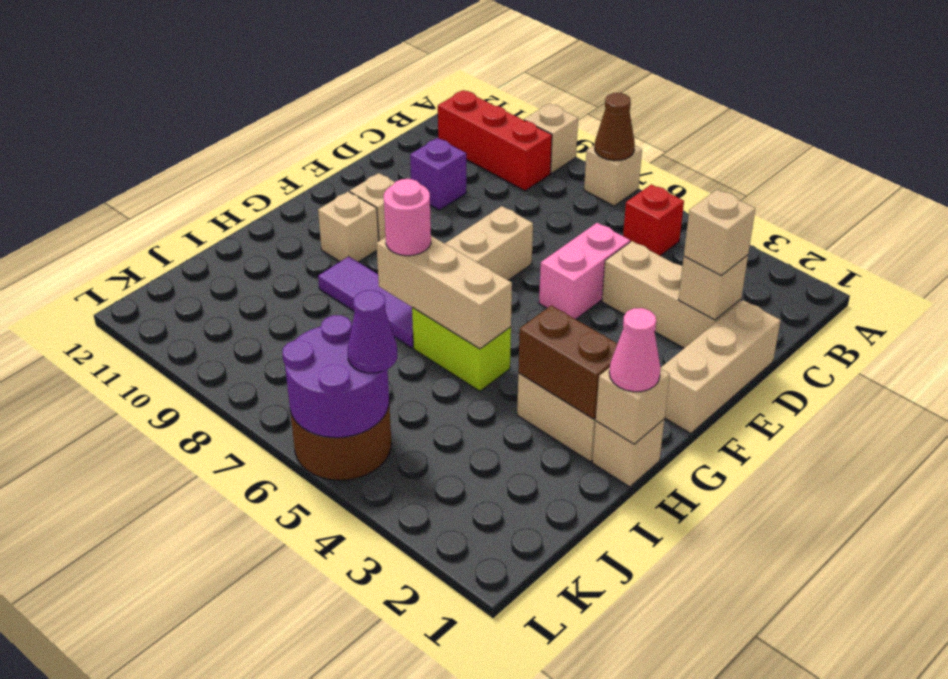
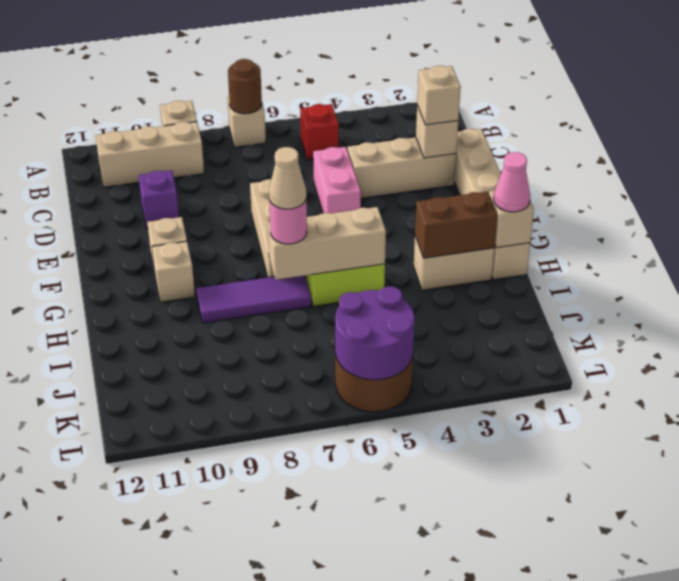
brown cone A7 level 2 -> brown round brick A7 level 2
red brick B9:B11 level 1 -> tan brick B9:B11 level 1
none -> tan cone H7 level 4
purple cone K5 level 3 -> none

